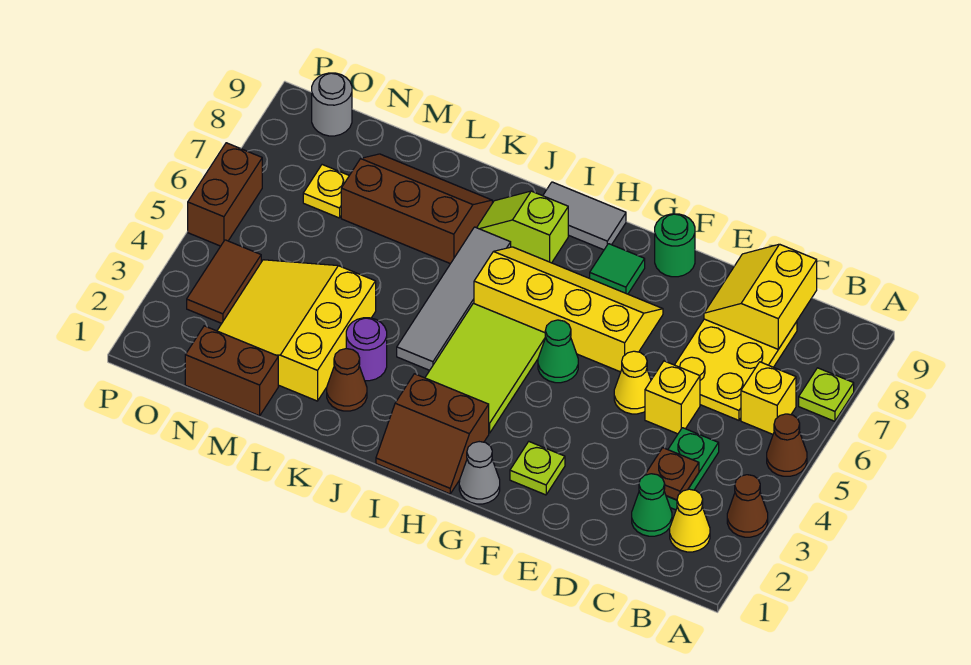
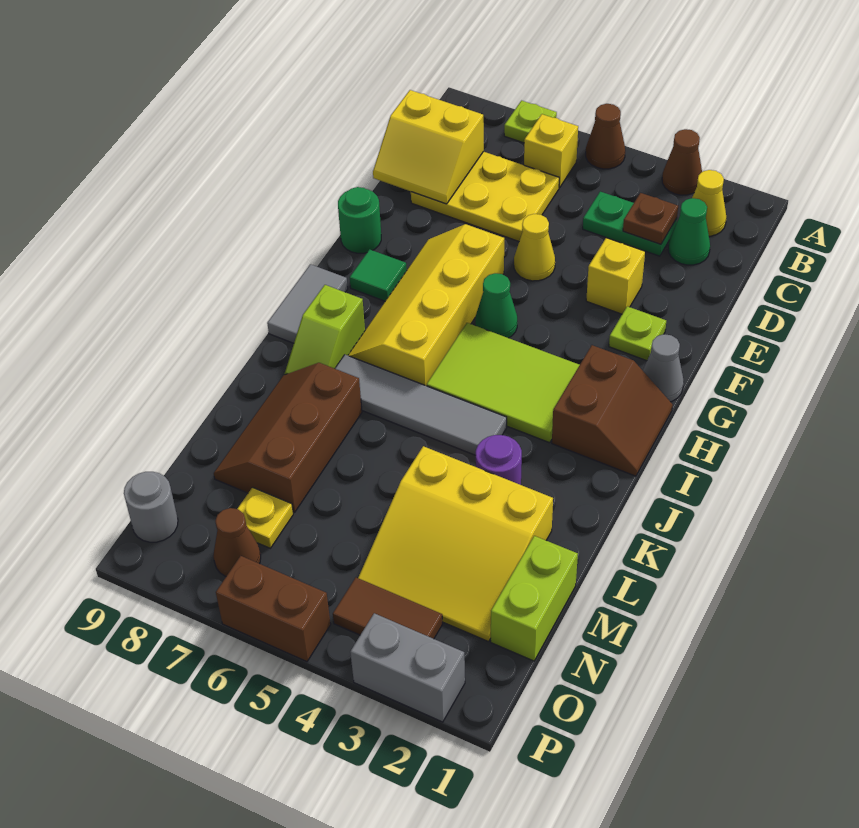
yellow brick D5 level 1 -> yellow brick E3 level 1
brown cone K2 level 1 -> brown cone O7 level 1
brown brick M1:N1 level 1 -> lime brick M1:N1 level 1
none -> grey brick P2:P3 level 1

